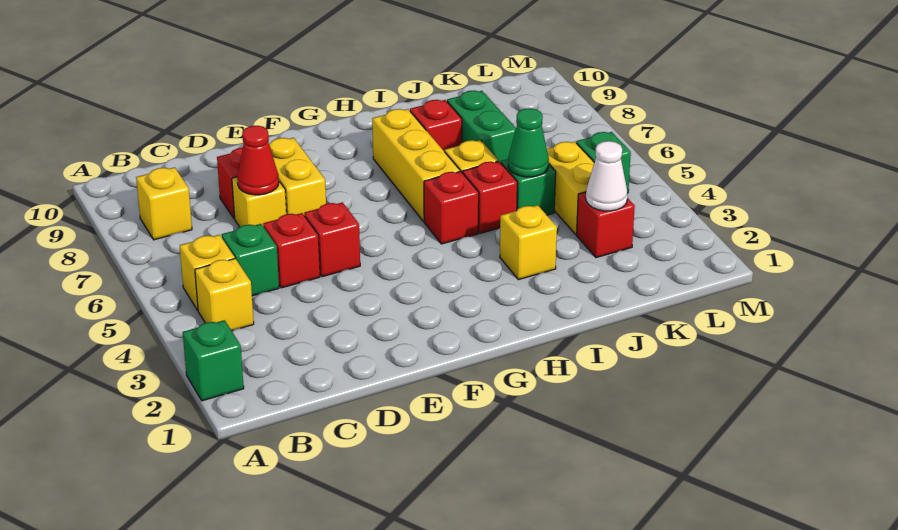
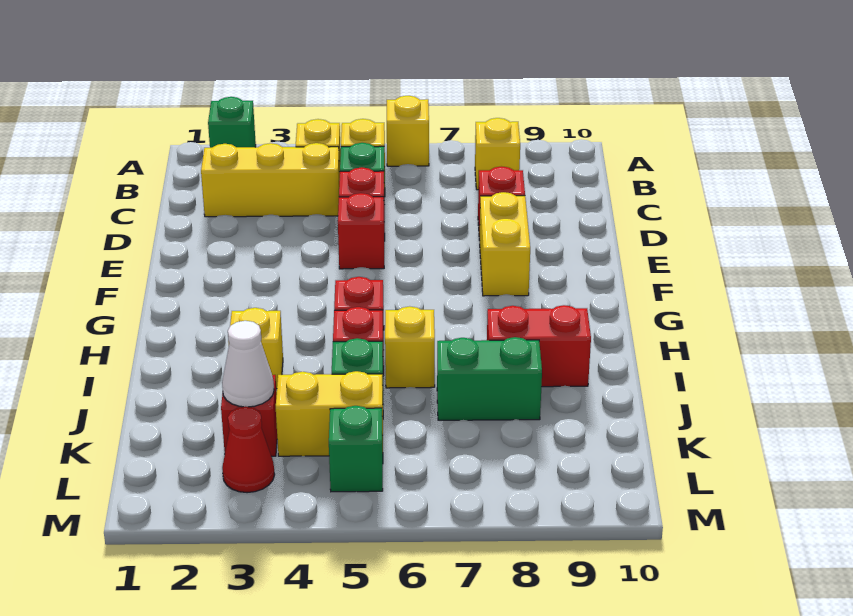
yellow brick D7 level 1 -> yellow brick A6 level 1
red cone D7 level 2 -> red cone L3 level 1
yellow brick E7:E8 level 1 -> yellow brick E8:F8 level 1
yellow brick H6:H8 level 1 -> yellow brick C2:C4 level 1
red brick I8 level 1 -> red brick I8:I9 level 1
green cone J5 level 2 -> none

